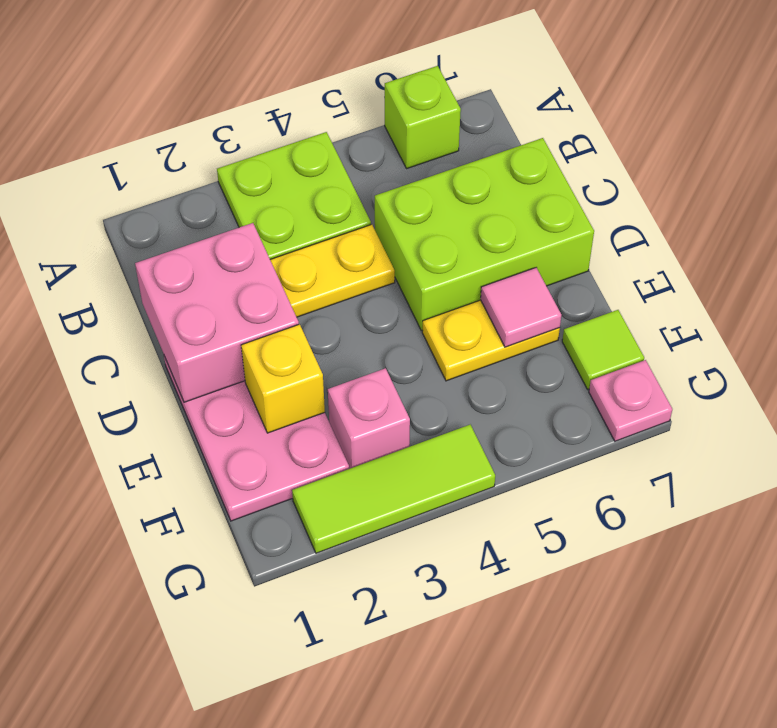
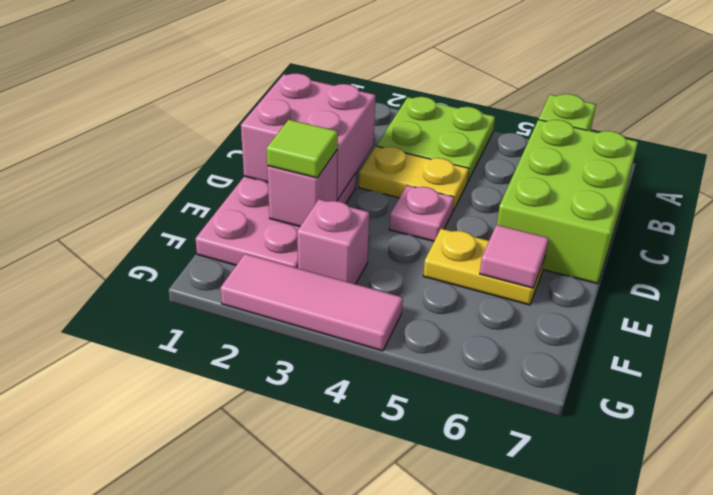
lime brick C5:D7 level 1 -> lime brick B6:D7 level 1
yellow brick E2 level 2 -> pink brick E2 level 2
lime tile F7 level 1 -> lime tile E2 level 3
lime tile G2:G4 level 1 -> pink tile G2:G4 level 1
pink plate G7 level 1 -> pink plate D4 level 1

